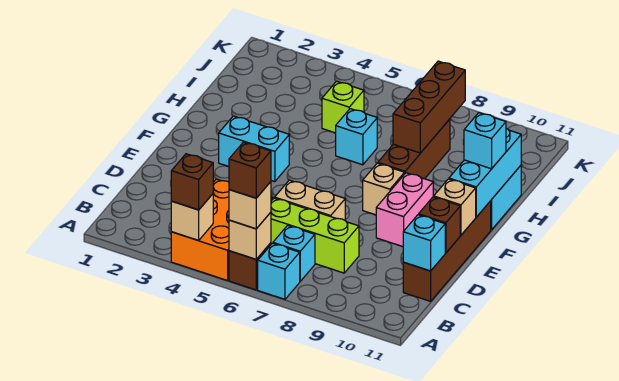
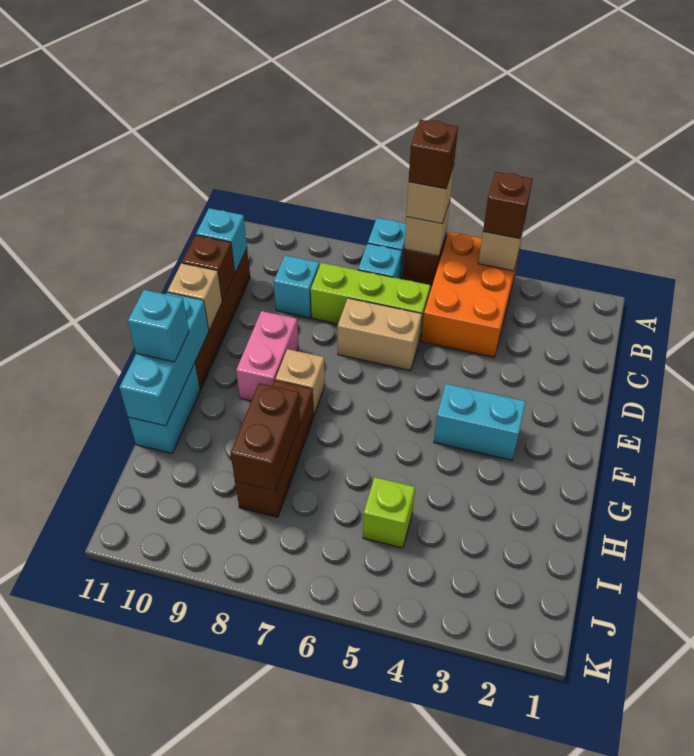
cyan brick H6 level 1 -> cyan brick C9 level 1
brown brick H8:J8 level 2 -> brown brick H8:I8 level 2

